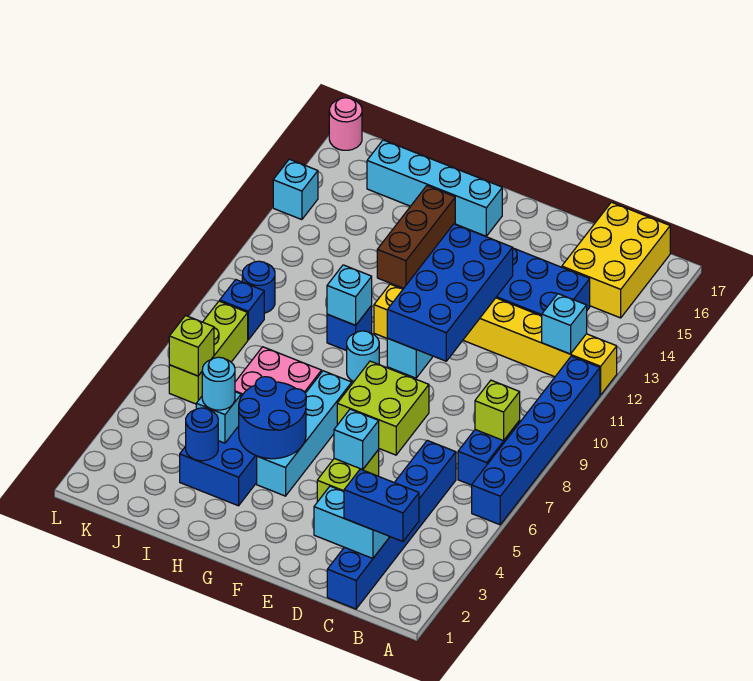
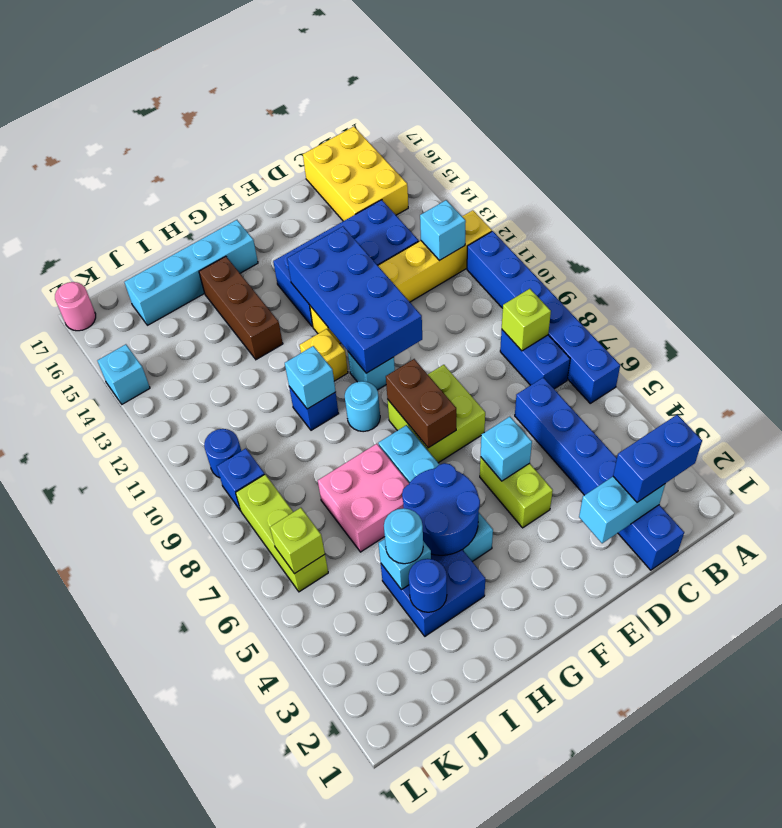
none -> brown brick F7:F8 level 2

